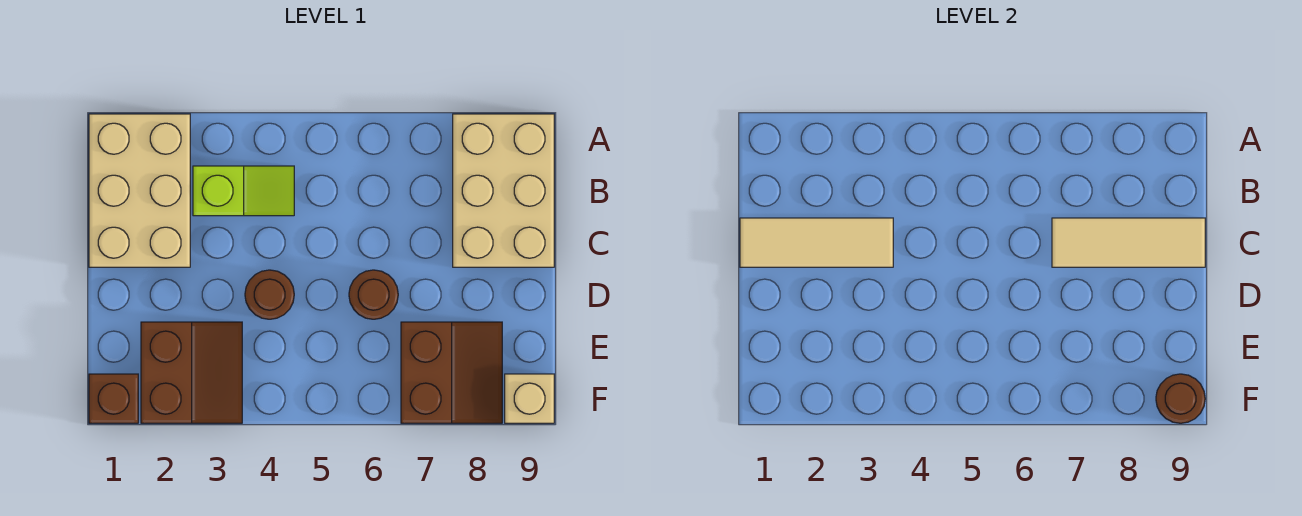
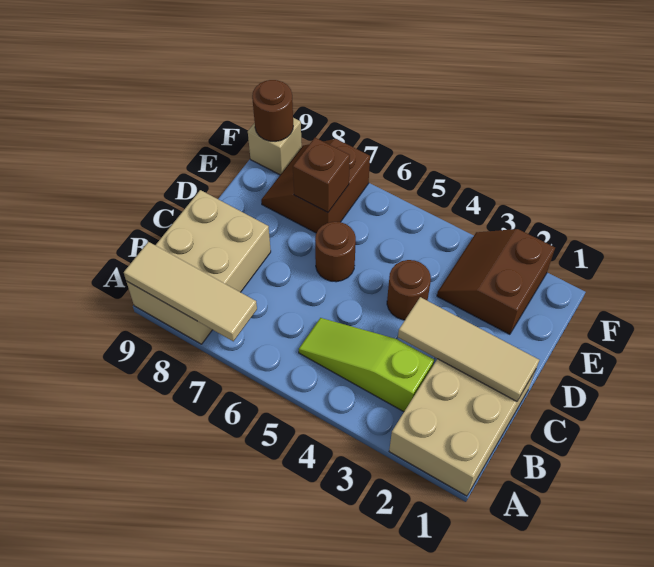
lime slope B3:B4 level 1 top 3 -> lime slope B3:B5 level 1 top 3
tan tile C7:C9 level 2 -> tan tile A7:A9 level 2
brown brick F1 level 1 -> brown brick E7 level 2

